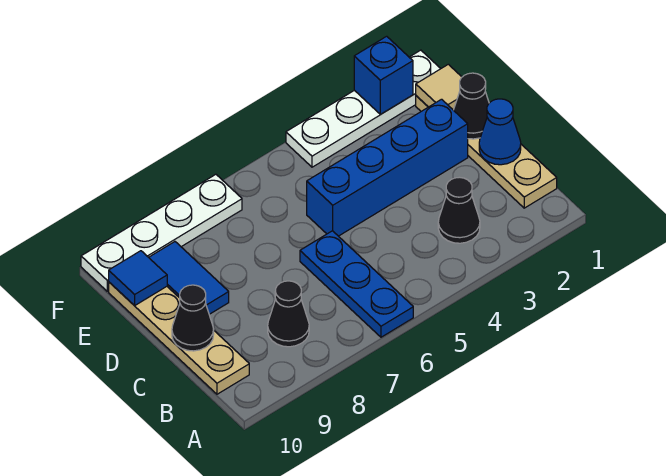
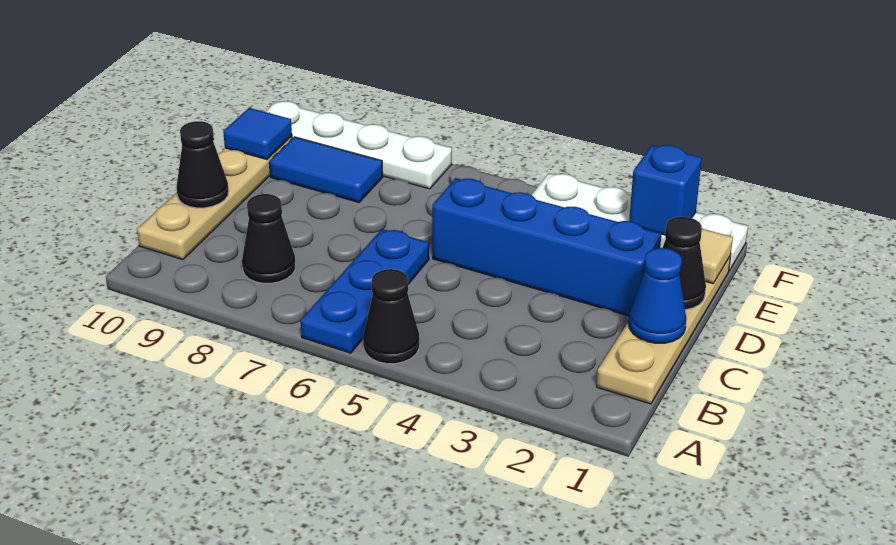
black cone B3 level 1 -> black cone A5 level 1
blue tile D9:E9 level 1 -> blue tile E8:E9 level 1

